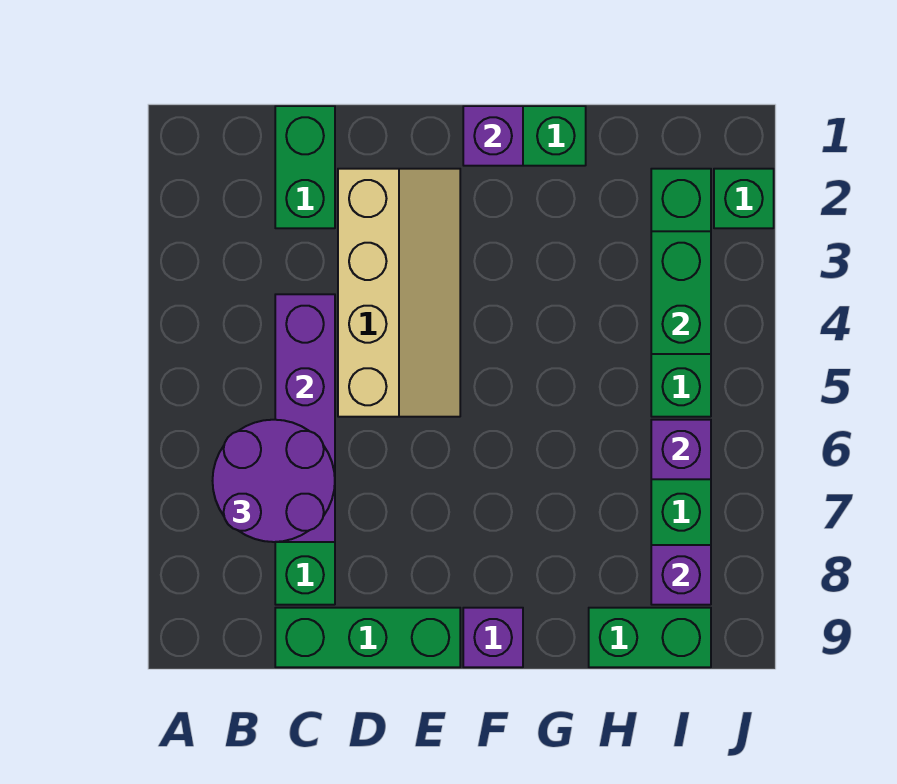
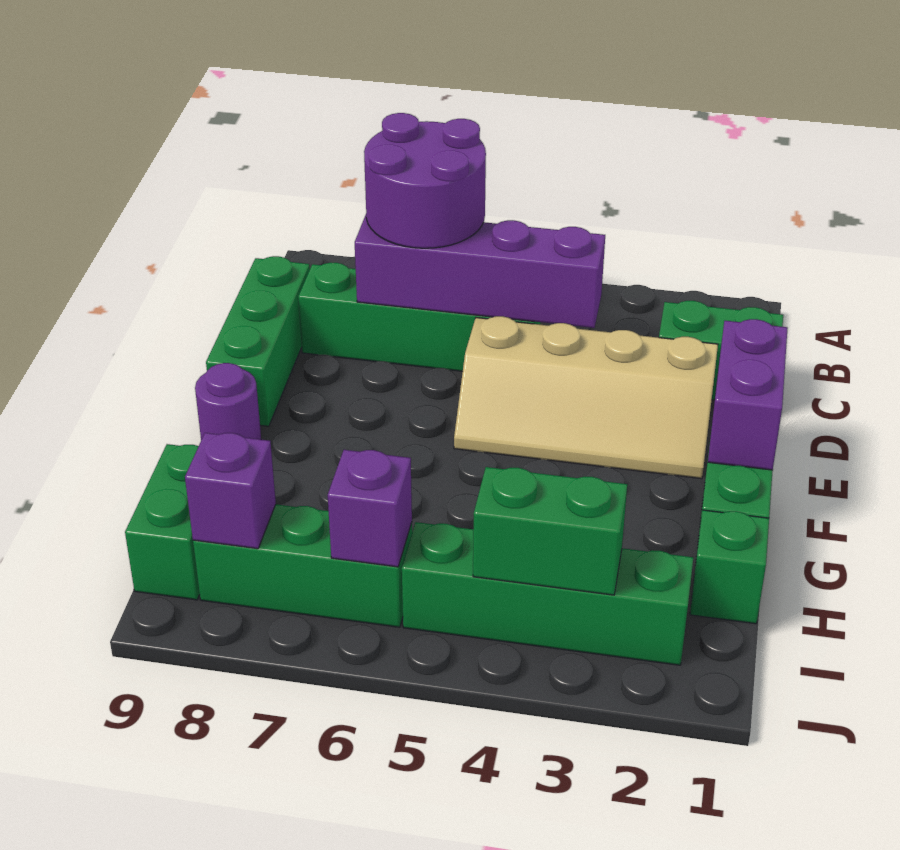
purple brick F1 level 2 -> purple brick E1:F1 level 2
purple brick F9 level 1 -> purple round brick F9 level 1
green brick J2 level 1 -> green brick H1 level 1

